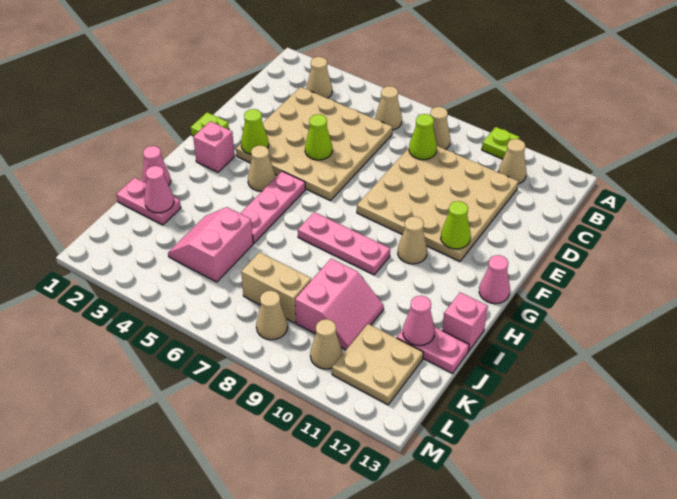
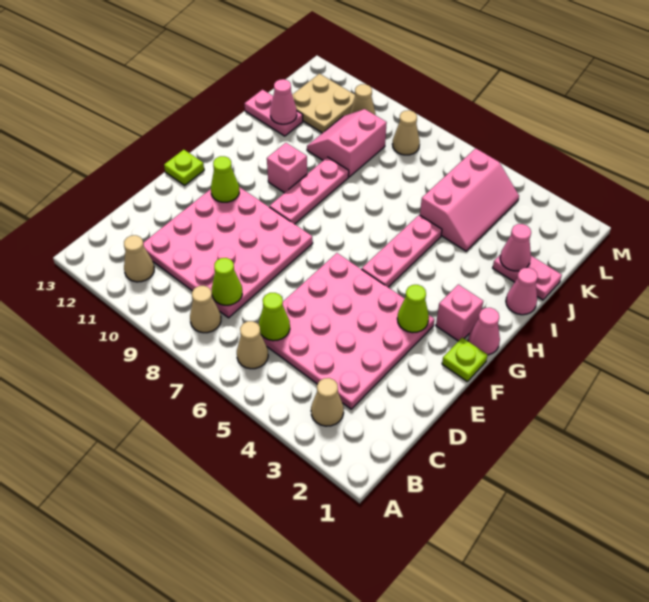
lime plate A10 level 1 -> lime plate F13 level 1
tan plate C3:F6 level 1 -> pink plate C3:F6 level 1
tan plate C8:F11 level 1 -> pink plate C8:F11 level 1
lime cone E5 level 2 -> lime cone C6 level 2
tan cone G4 level 1 -> none
tan cone G10 level 1 -> none
pink cone G13 level 1 -> pink cone G1 level 1
pink plate H7:H9 level 1 -> pink plate G9:I9 level 1
pink brick I13 level 1 -> pink brick H10 level 1
pink slope J4:K5 level 1 top 5 -> pink slope J4:L5 level 1 top 5
tan brick K7:K8 level 1 -> none

